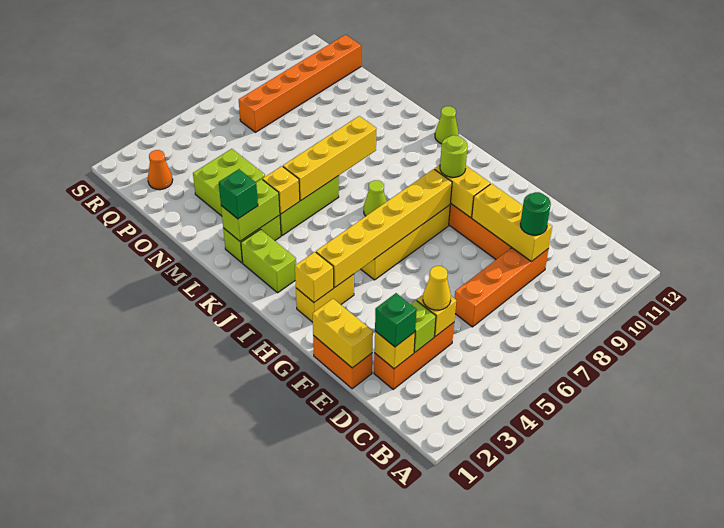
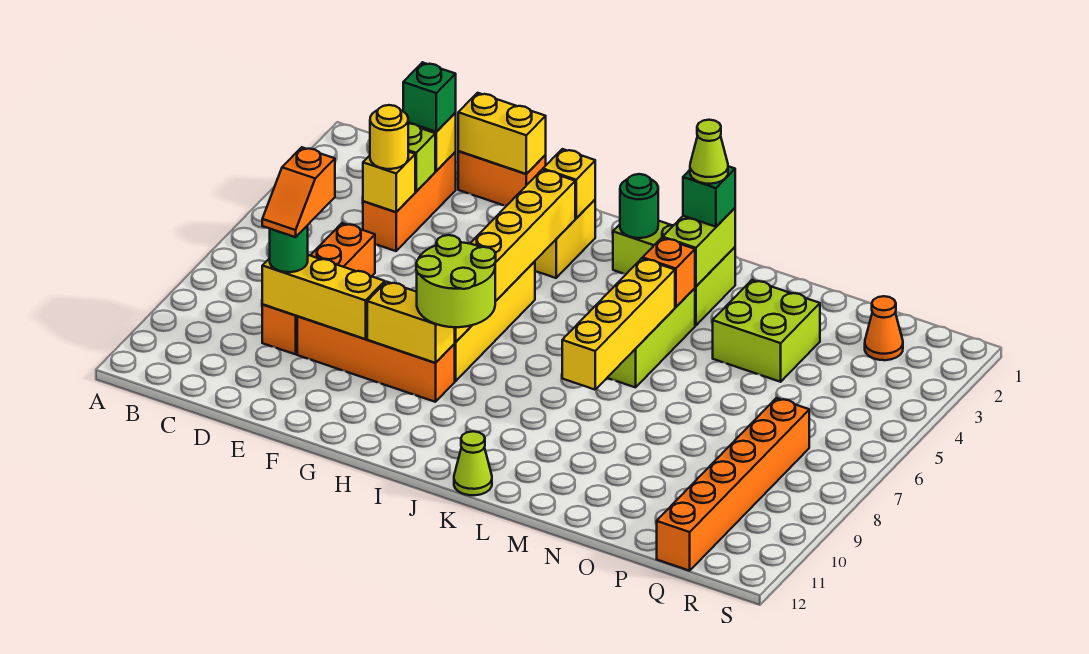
yellow cone D4 level 3 -> yellow round brick D4 level 3
none -> orange slope D8:D9 level 4 top 8
lime round brick H9 level 3 -> lime round brick H8:I9 level 3
none -> green round brick J2 level 2
lime cone J7 level 1 -> lime cone L2 level 4
yellow brick L4 level 2 -> orange brick L4 level 2

